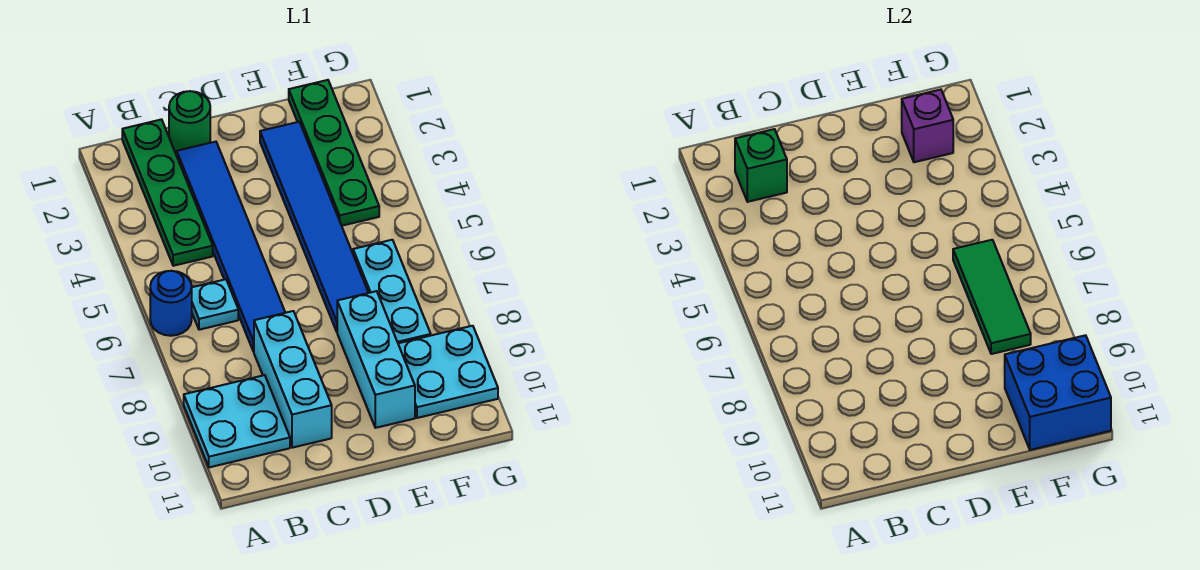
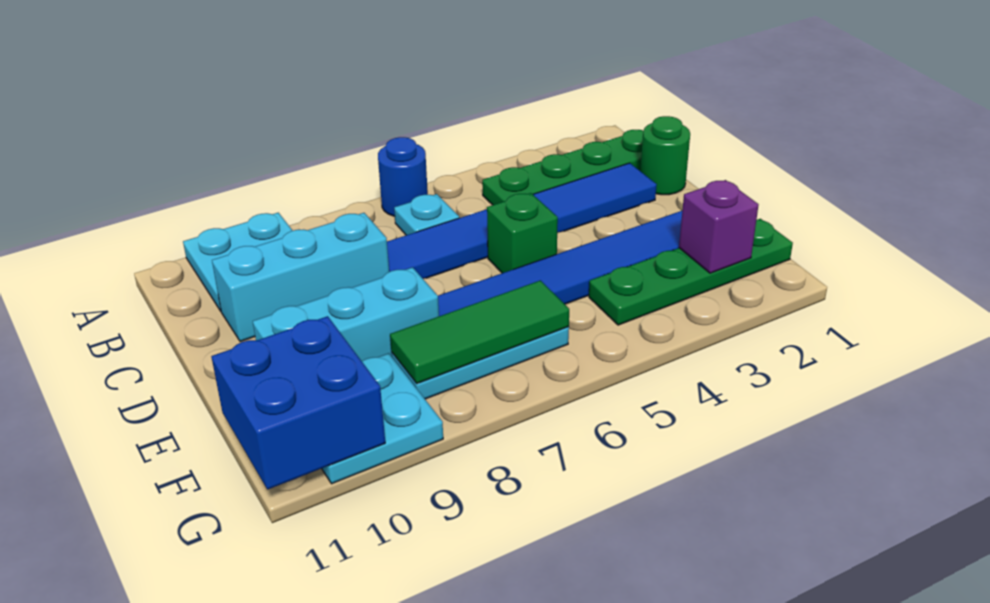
green brick B2 level 2 -> green brick D5 level 1

